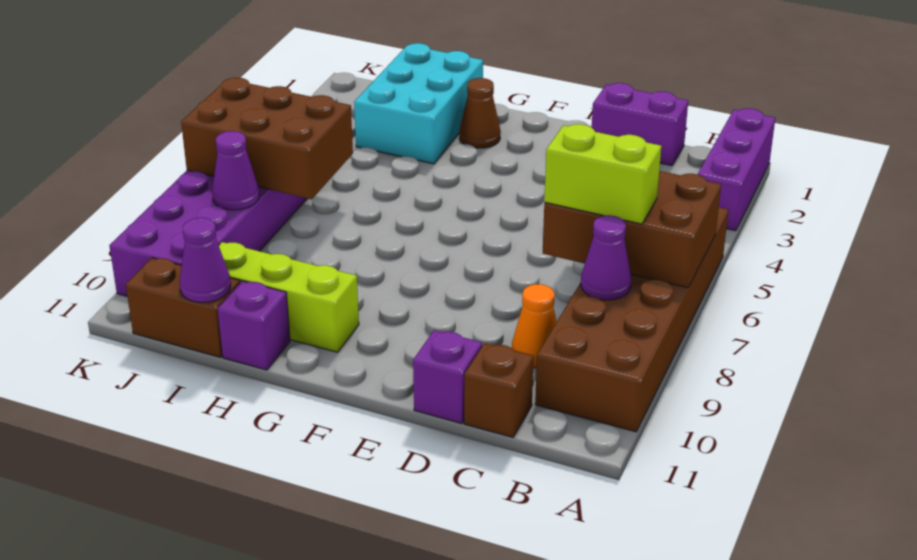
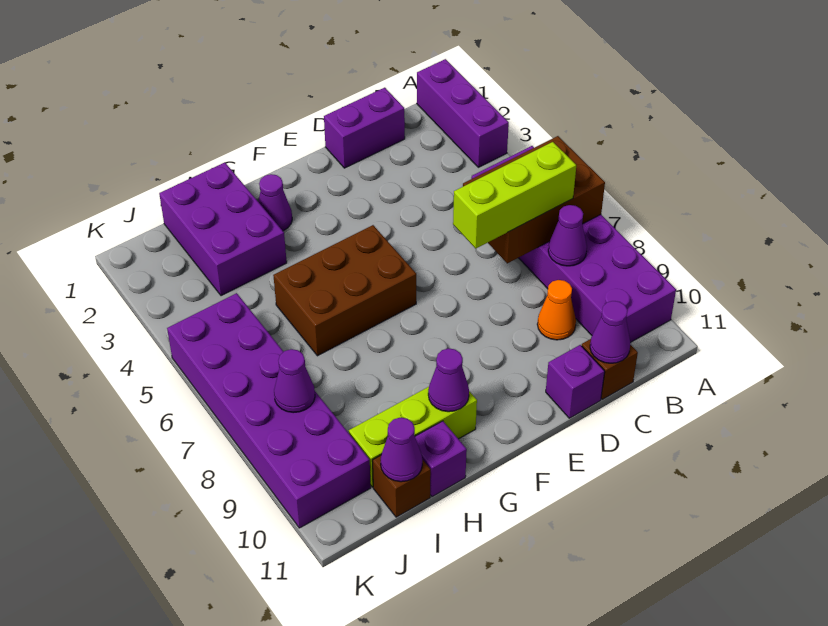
brown brick A5:B10 level 1 -> purple brick A5:B10 level 1
lime brick B7:C7 level 3 -> lime brick B7:D7 level 3
none -> purple cone C11 level 2
brown cone G2 level 1 -> purple cone G2 level 1
none -> purple cone G10 level 2
cyan brick H1:I3 level 1 -> purple brick H1:I3 level 1
brown brick I6:K7 level 2 -> brown brick F5:H6 level 1
brown brick I11:J11 level 1 -> brown brick I11 level 1

